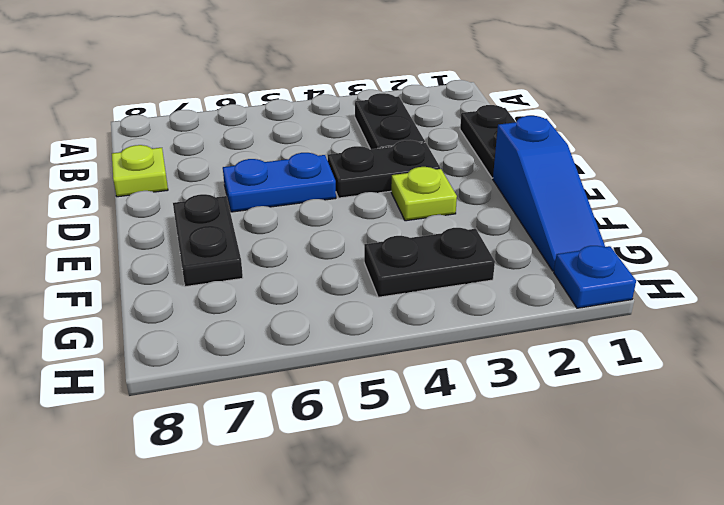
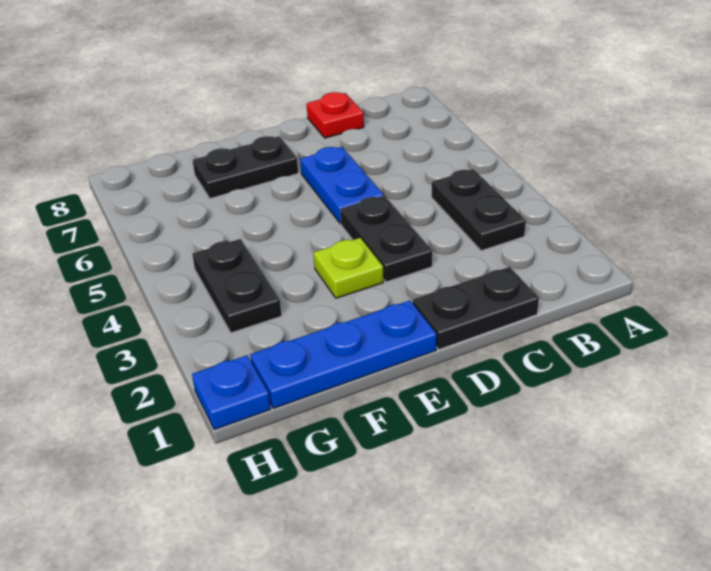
black plate B3:C3 level 1 -> black plate B3:B4 level 1
lime plate C8 level 1 -> red plate C8 level 1
blue slope E1:G1 level 1 top E -> blue plate E1:G1 level 1

